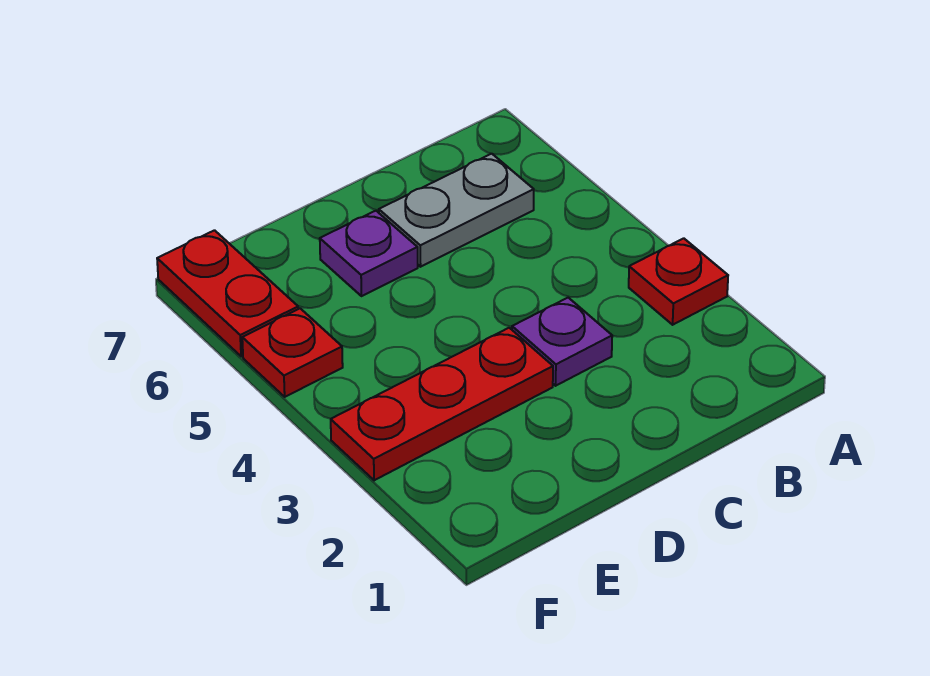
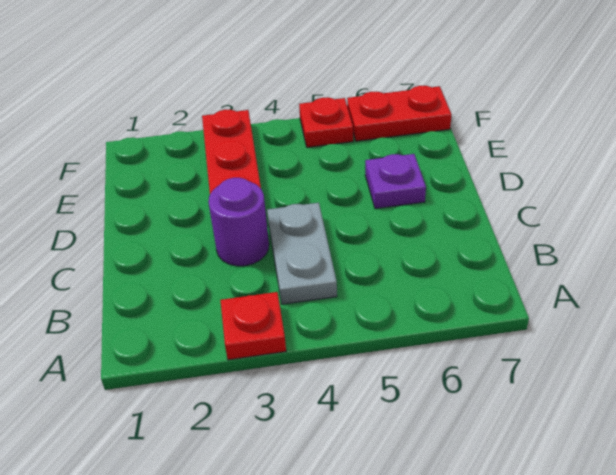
grey plate B6:C6 level 1 -> grey plate B4:C4 level 1
purple plate C3 level 1 -> purple round brick C3 level 1

